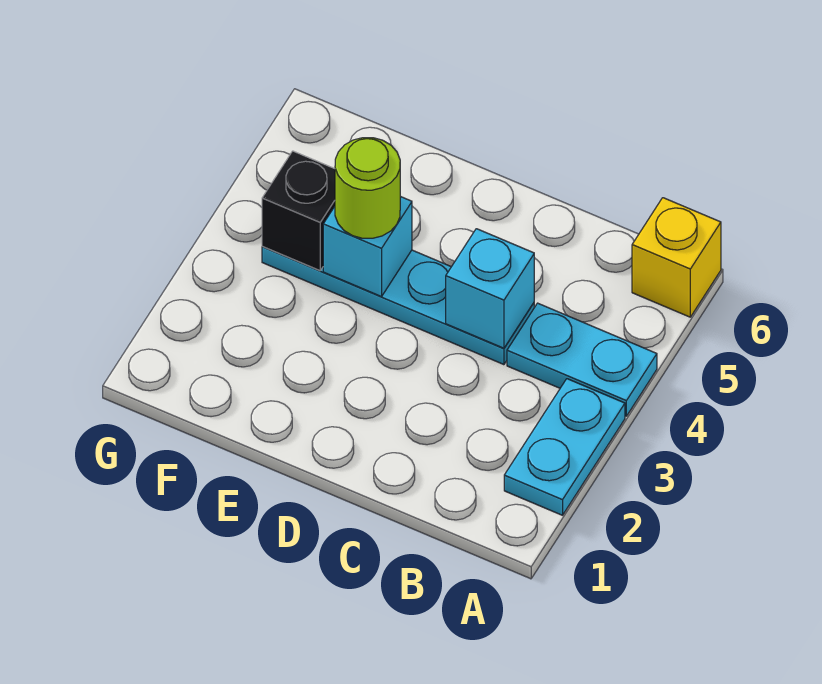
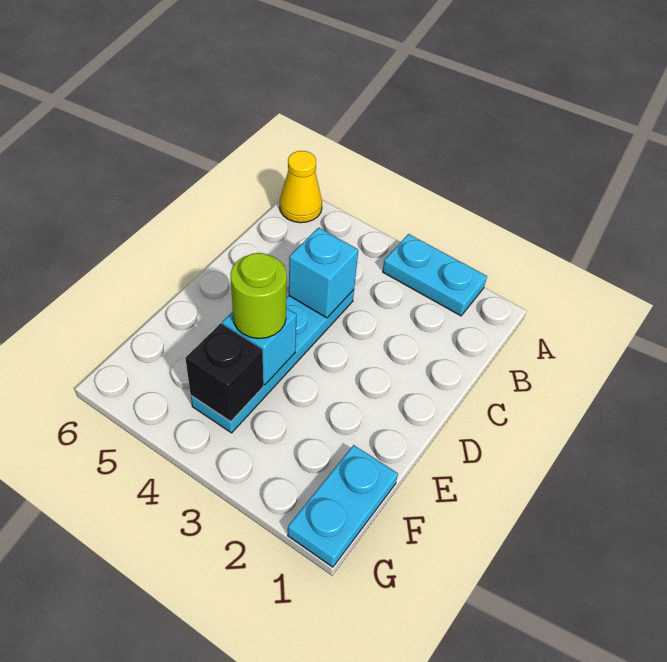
cyan plate A4:B4 level 1 -> cyan plate F1:G1 level 1
yellow brick A6 level 1 -> yellow cone A6 level 1

